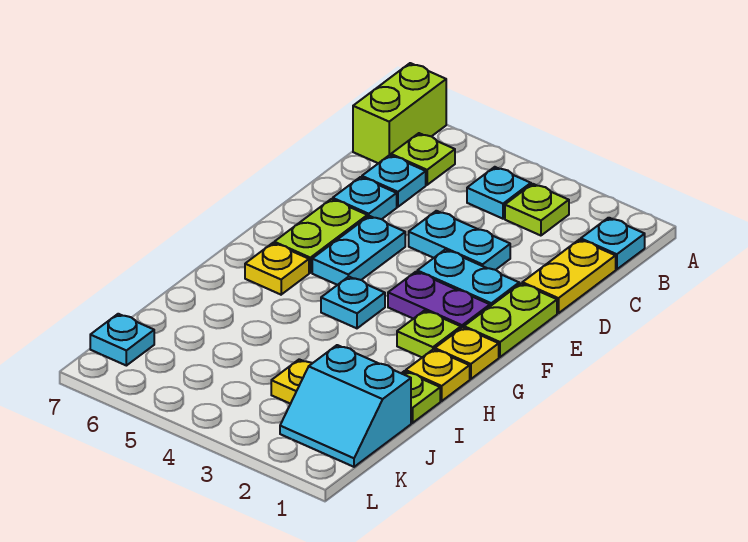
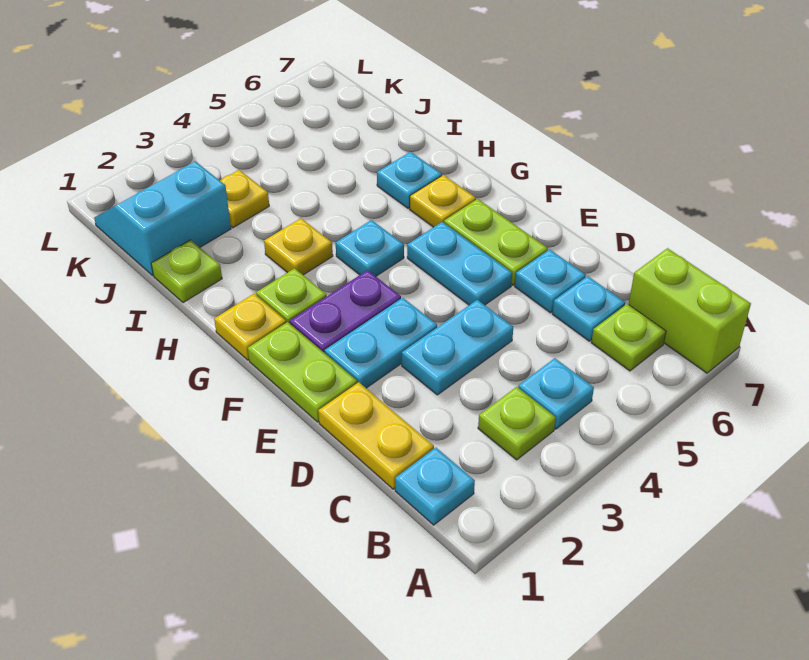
yellow plate H1 level 1 -> yellow plate H3 level 1
cyan plate K7 level 1 -> cyan plate H6 level 1

